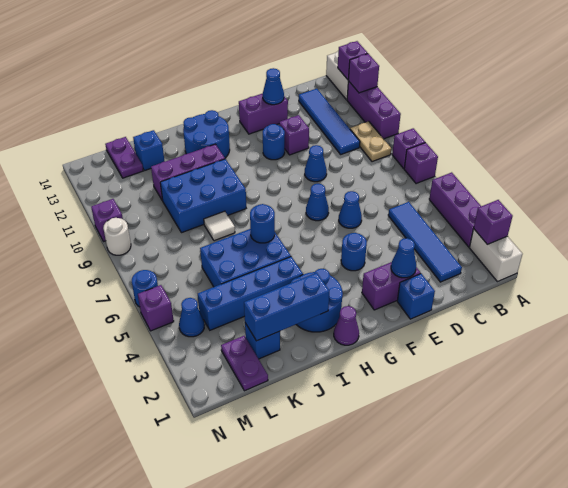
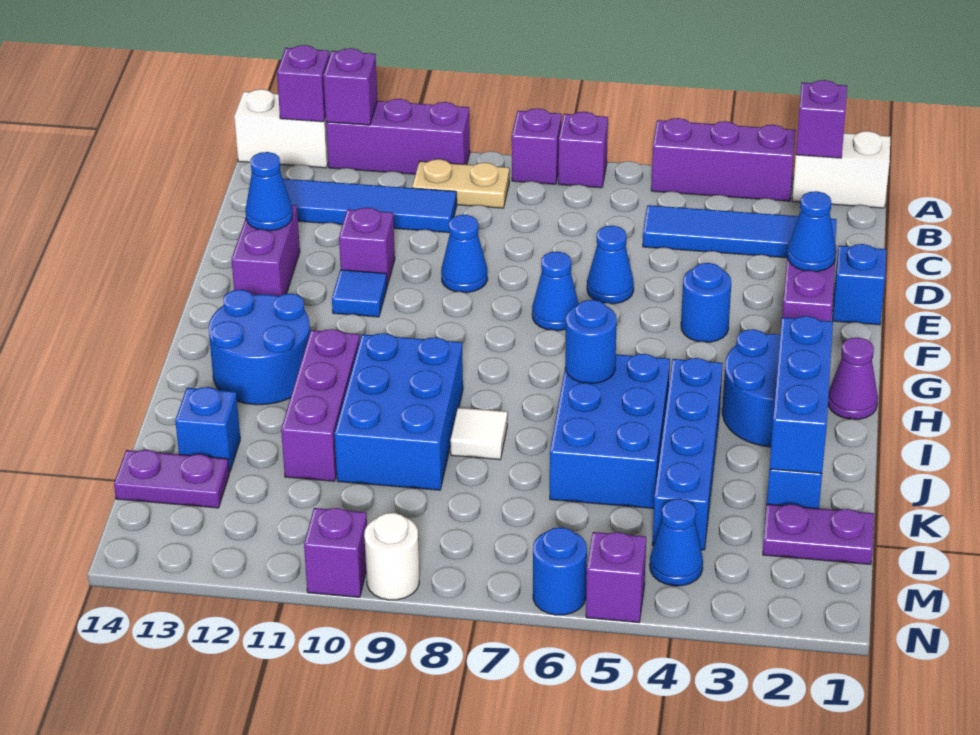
blue round brick F11 level 1 -> blue tile F11 level 1

